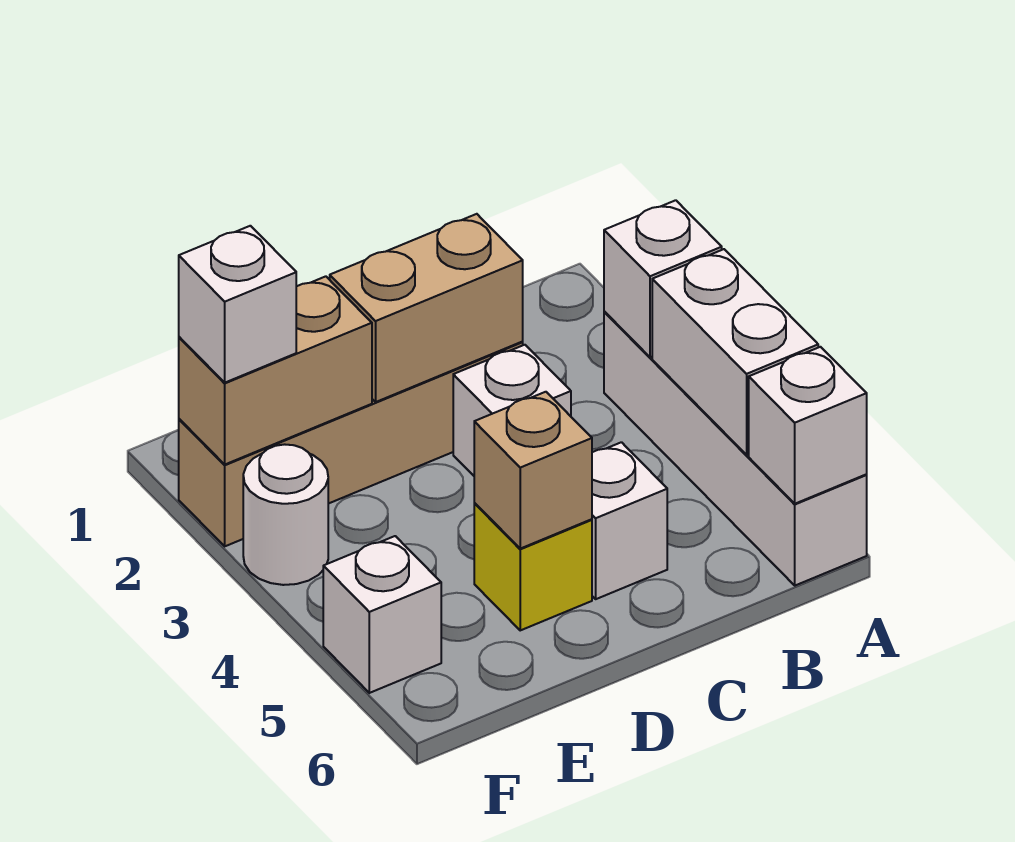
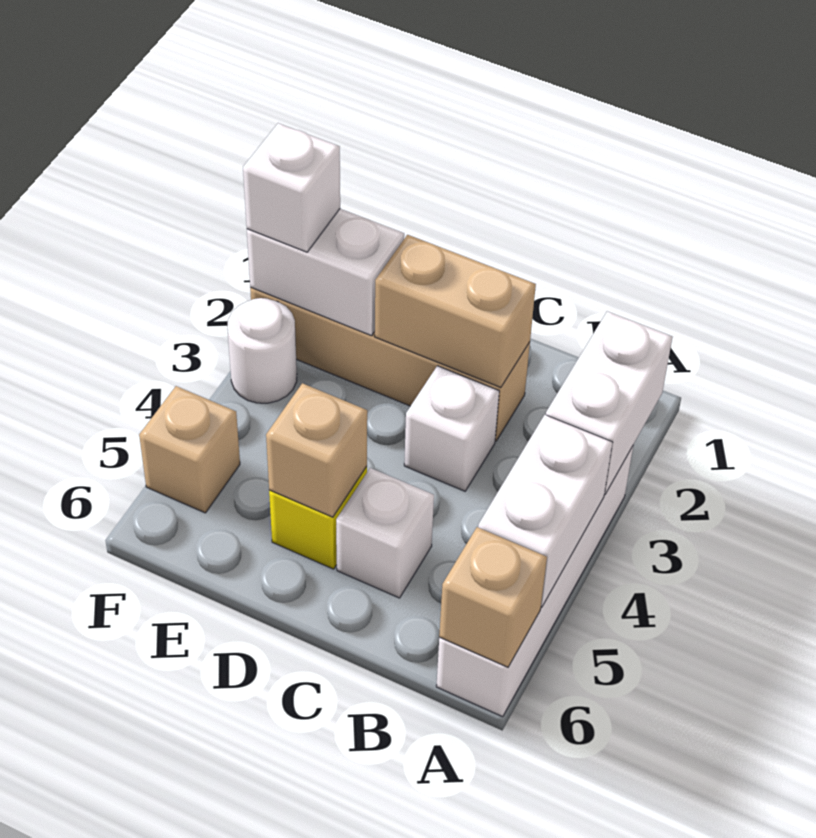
white brick A3 level 2 -> white brick A2:A3 level 2
white brick A6 level 2 -> tan brick A6 level 2
tan brick E2:F2 level 2 -> white brick E2:F2 level 2
white brick F5 level 1 -> tan brick F5 level 1

